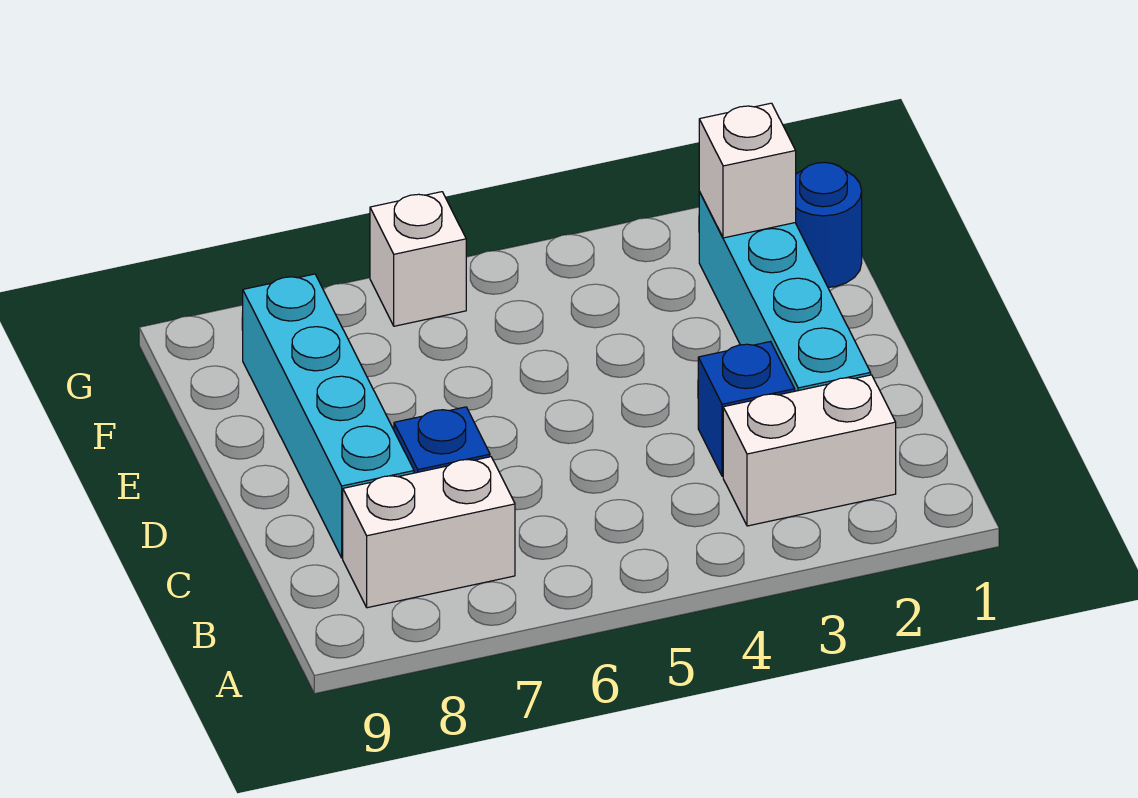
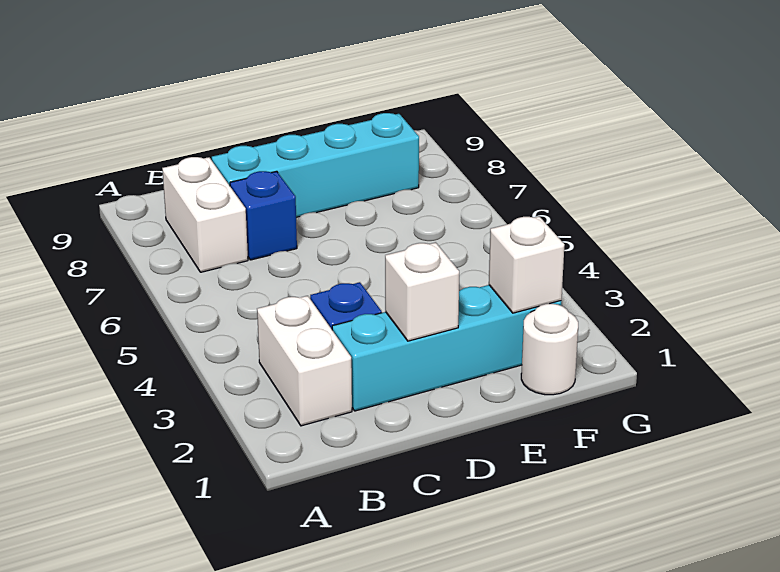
blue round brick F1 level 1 -> white round brick F1 level 1
white brick G6 level 1 -> white brick D2 level 2

